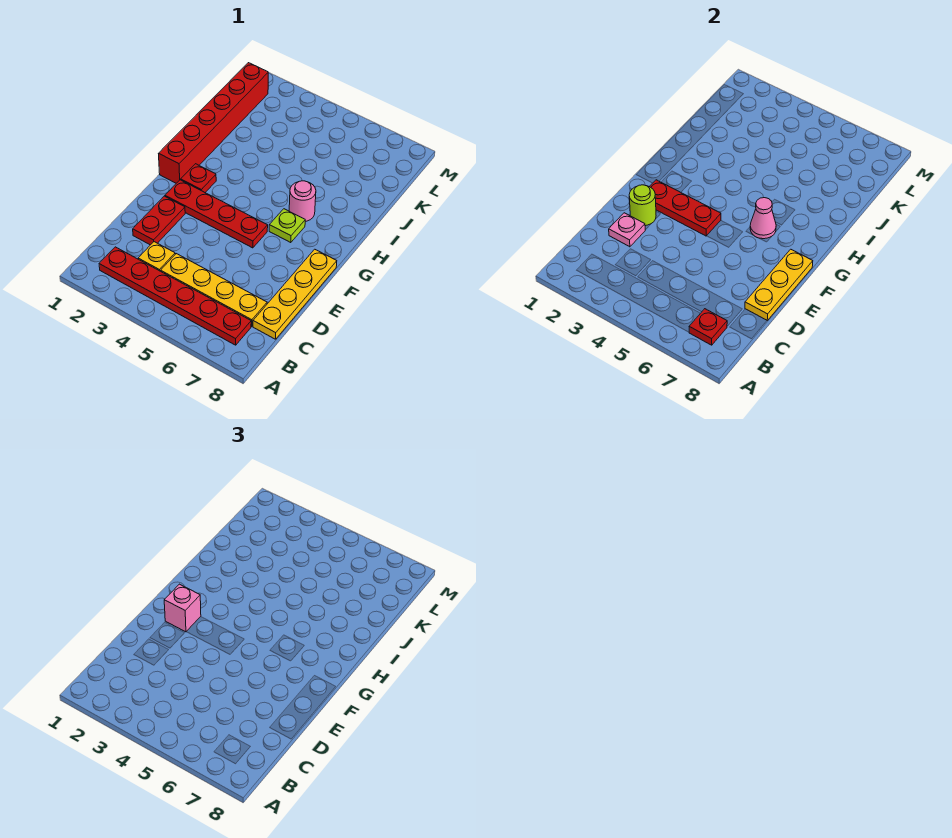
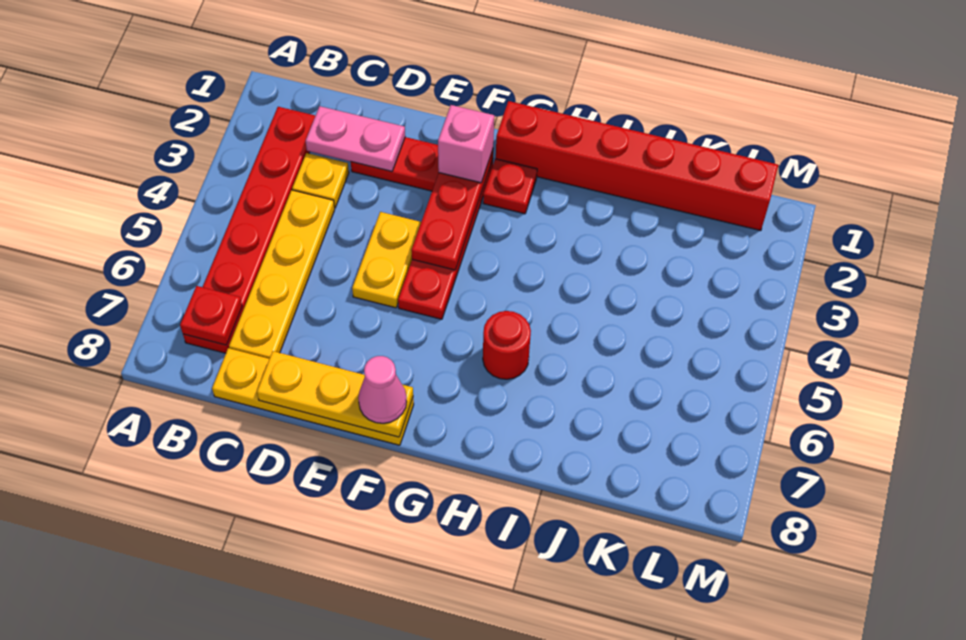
pink plate D2 level 2 -> pink plate C2:D2 level 2
lime round brick E2 level 2 -> none
none -> yellow plate E4:E5 level 1
lime plate G6 level 1 -> none
pink cone G6 level 2 -> pink cone F8 level 3
pink round brick H6 level 1 -> red round brick H6 level 1

